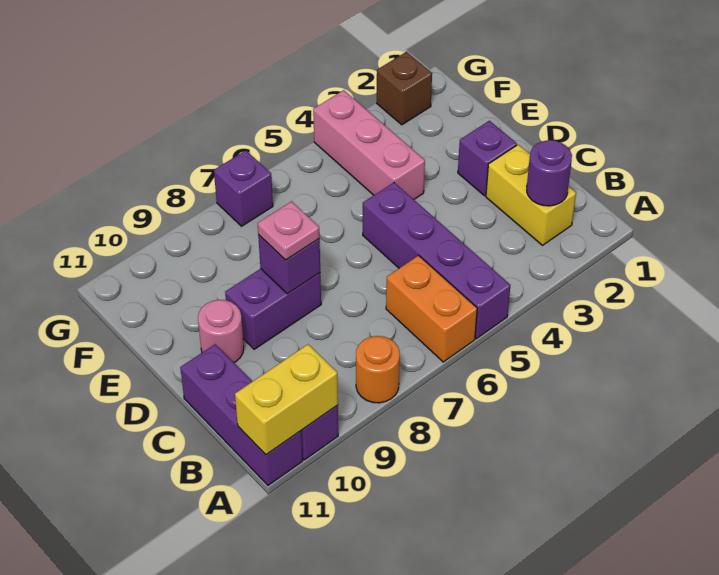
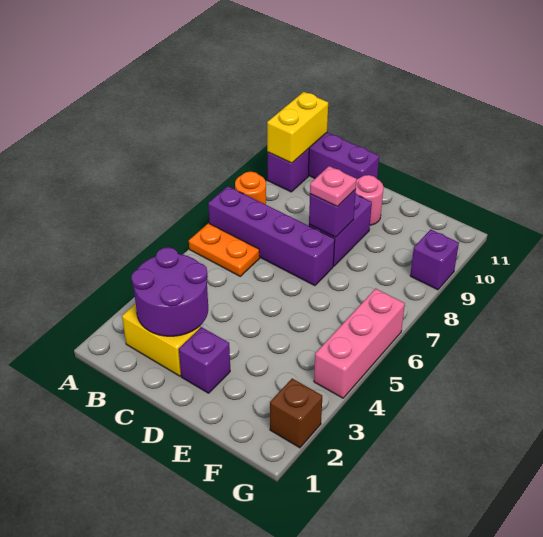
purple brick A5:D5 level 1 -> purple brick A7:D7 level 1
orange brick A6:B6 level 1 -> orange plate A6:B6 level 1
purple round brick B2 level 2 -> purple round brick B2:C3 level 2
pink brick E4:G4 level 1 -> pink brick G4:G6 level 1
purple brick G7 level 1 -> purple brick G9 level 1

